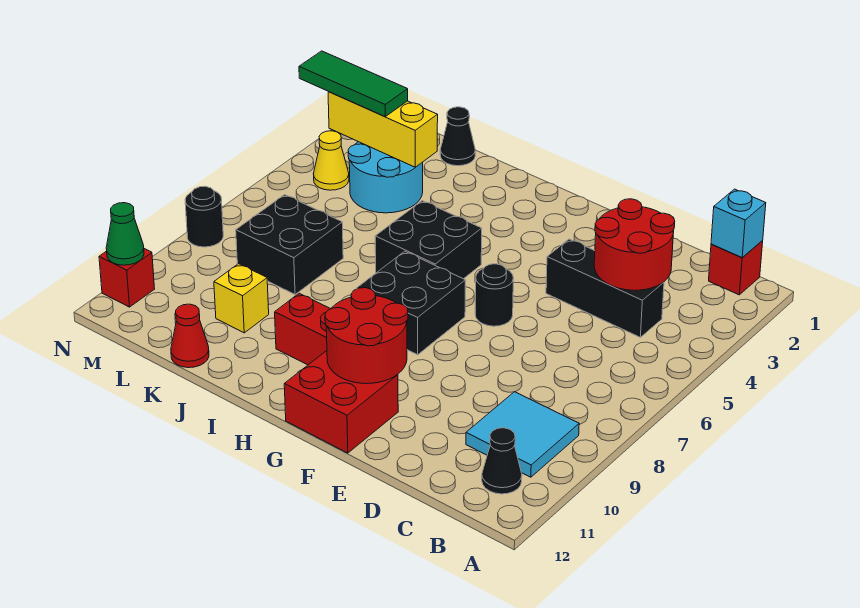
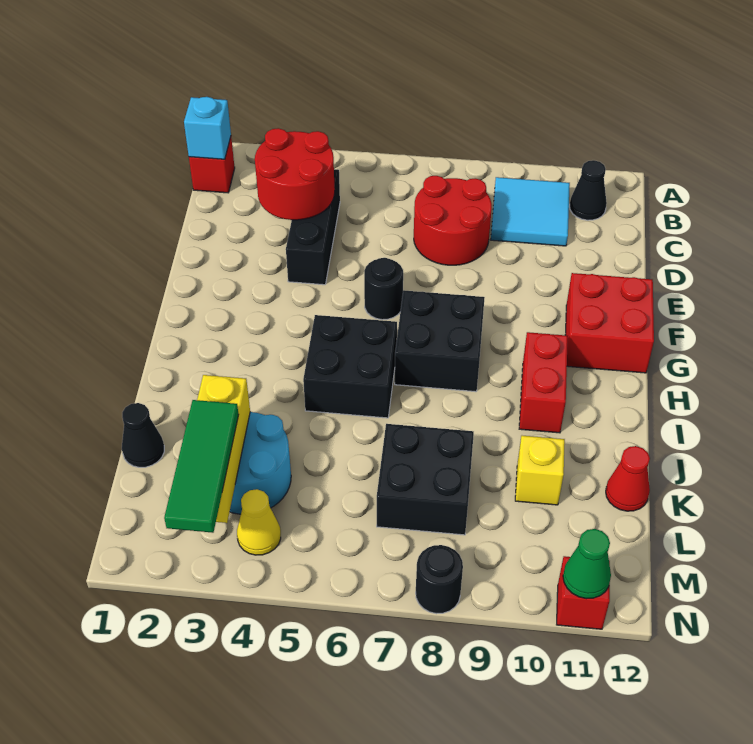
red round brick F10:G11 level 2 -> red round brick C7:D8 level 1

